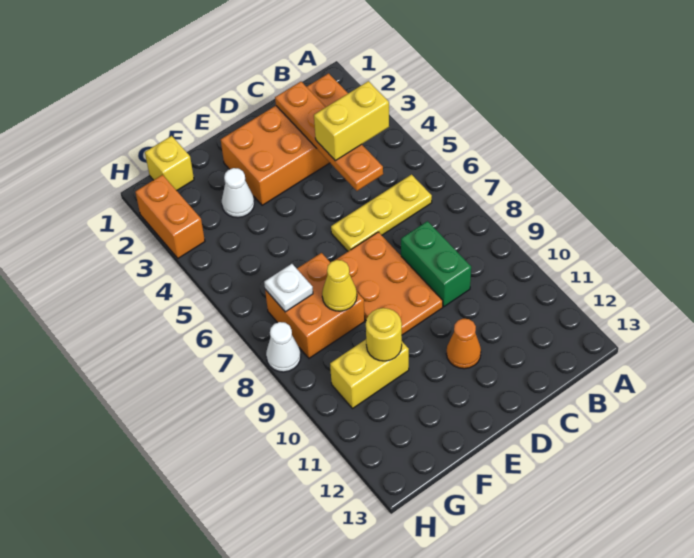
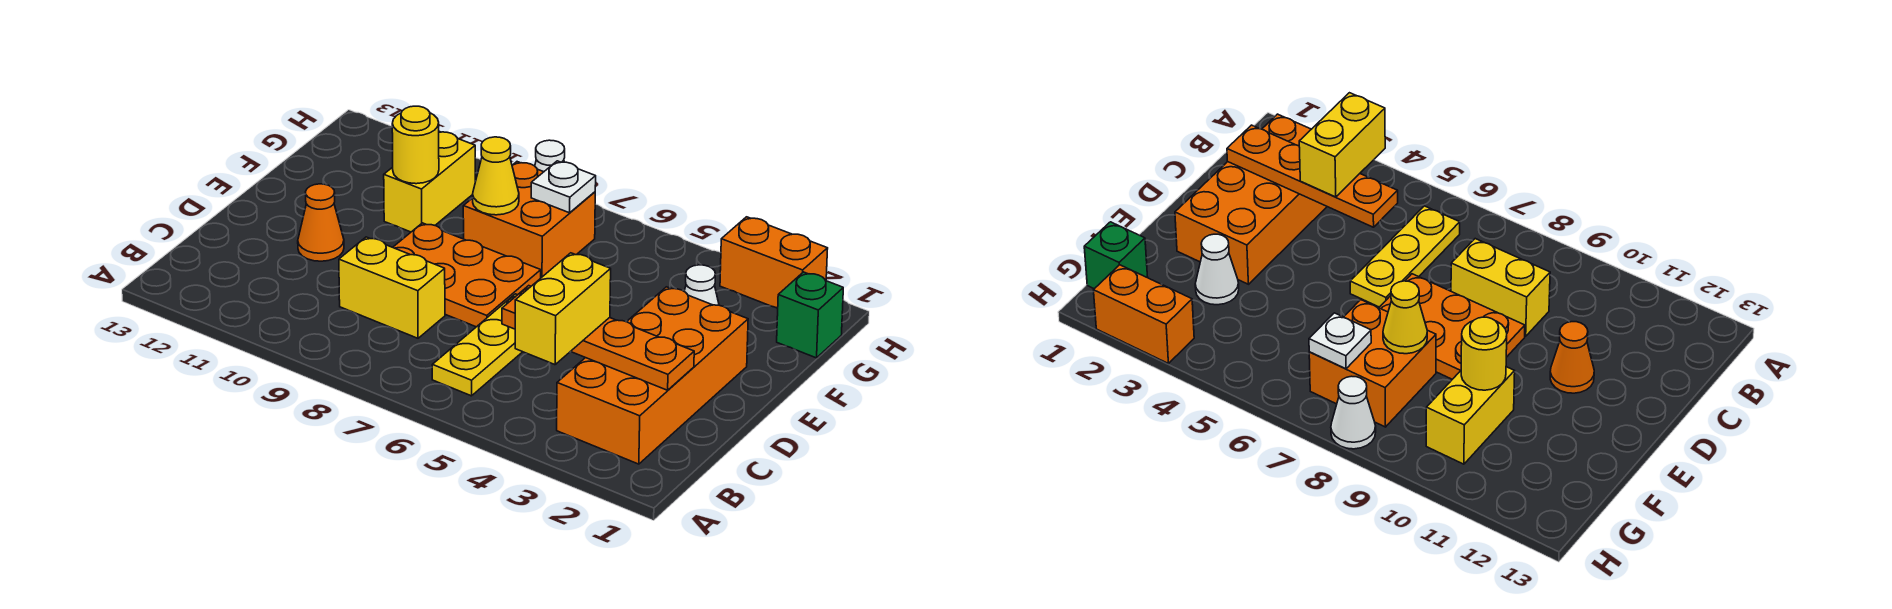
green brick C8:C9 level 1 -> yellow brick C8:C9 level 1
yellow brick G1 level 1 -> green brick G1 level 1

